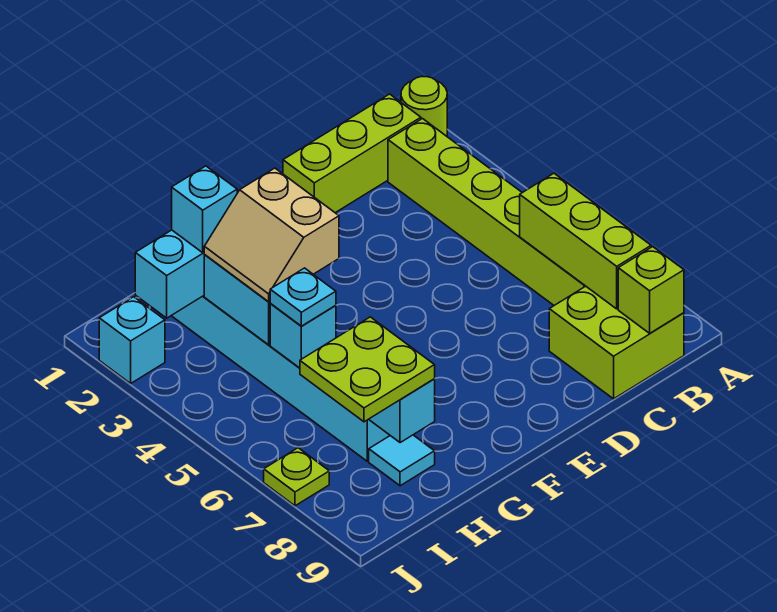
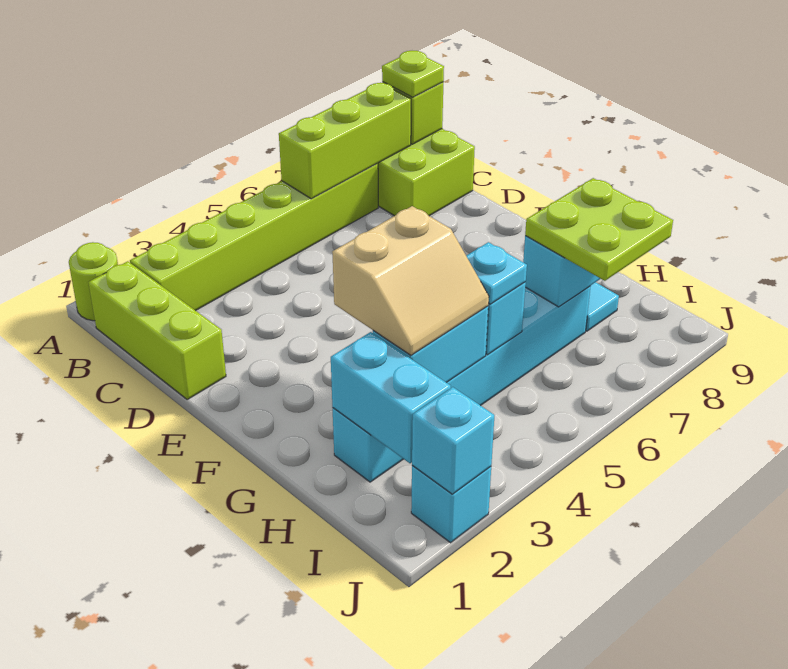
cyan brick H2 level 3 -> cyan brick J2 level 2
lime plate J7 level 1 -> lime plate B9 level 3

